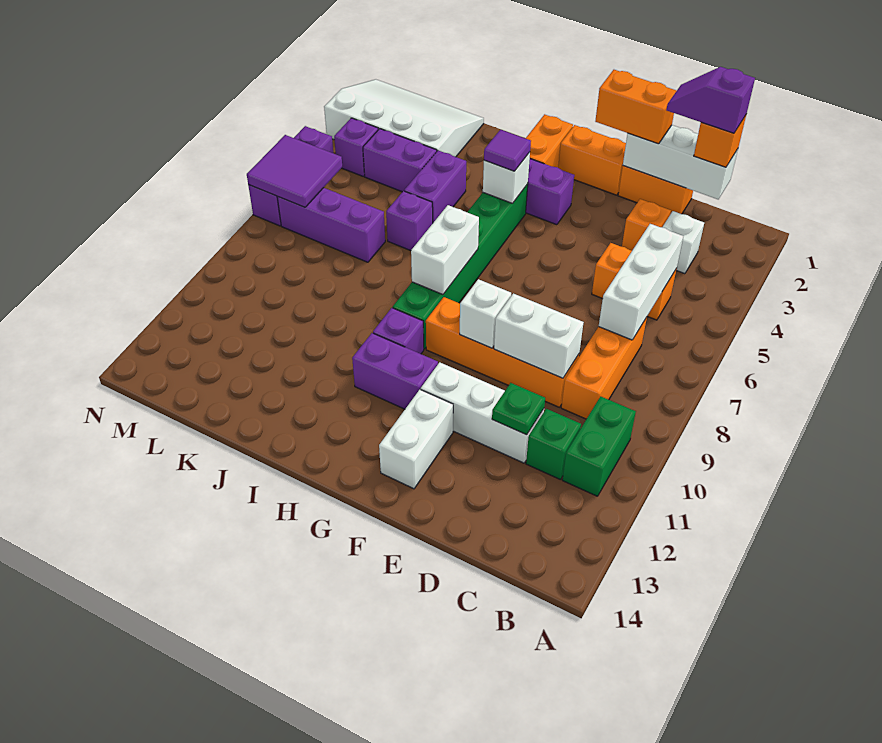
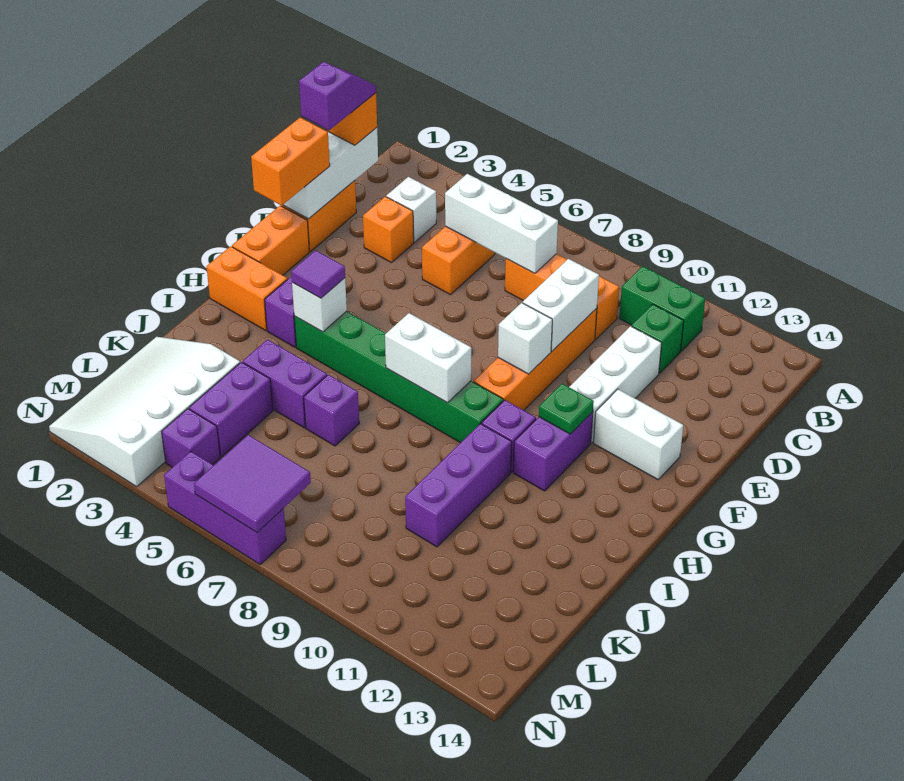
purple slope C1:D1 level 4 top C -> purple slope C1:D1 level 4 top D
green plate D11 level 2 -> green plate G11 level 2
purple brick K7:M7 level 1 -> purple brick I10:K10 level 1

